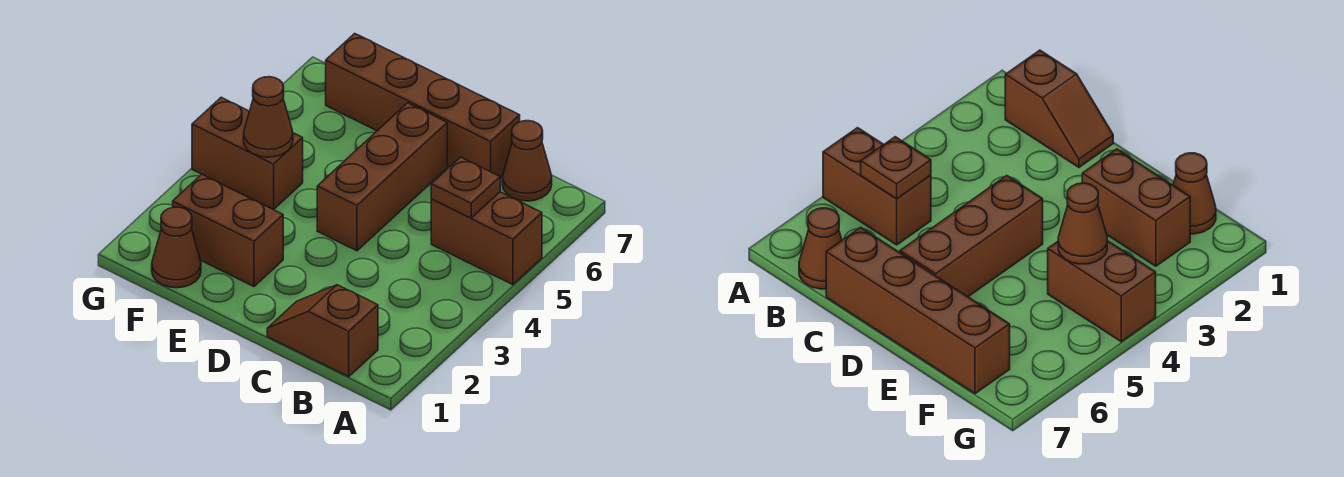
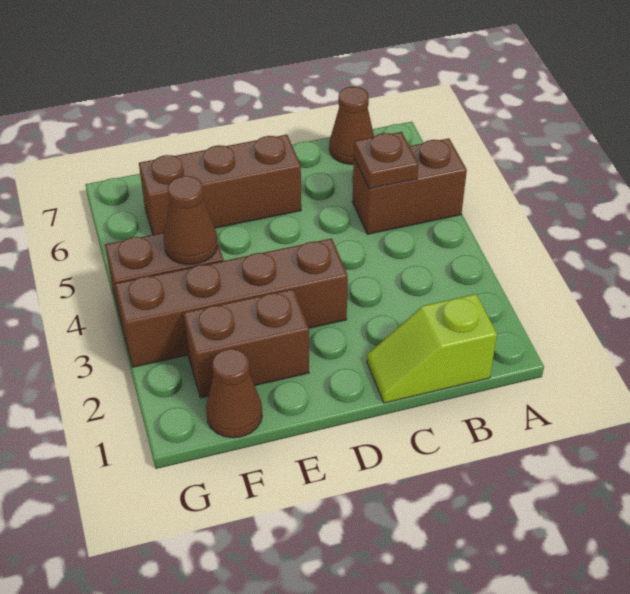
brown slope B1:C1 level 1 top B -> lime slope B1:C1 level 1 top B
brown brick C7:F7 level 1 -> brown brick D3:G3 level 1
brown brick D4:D6 level 1 -> brown brick D6:F6 level 1

